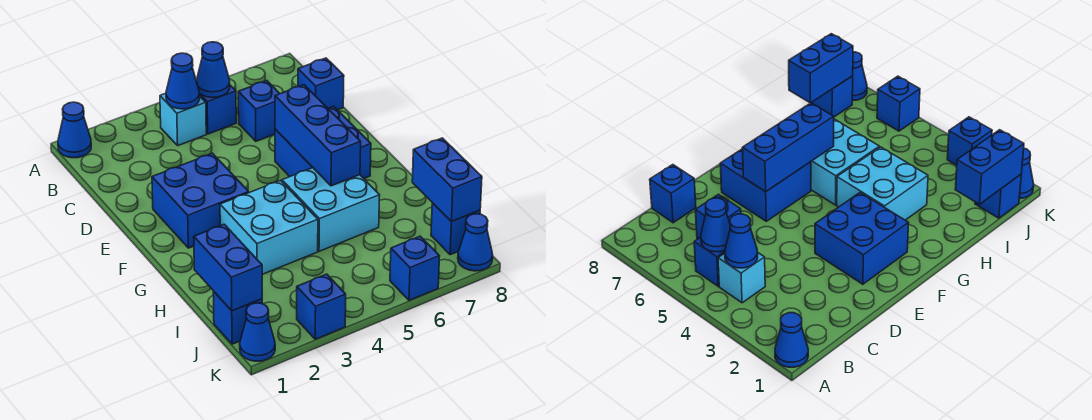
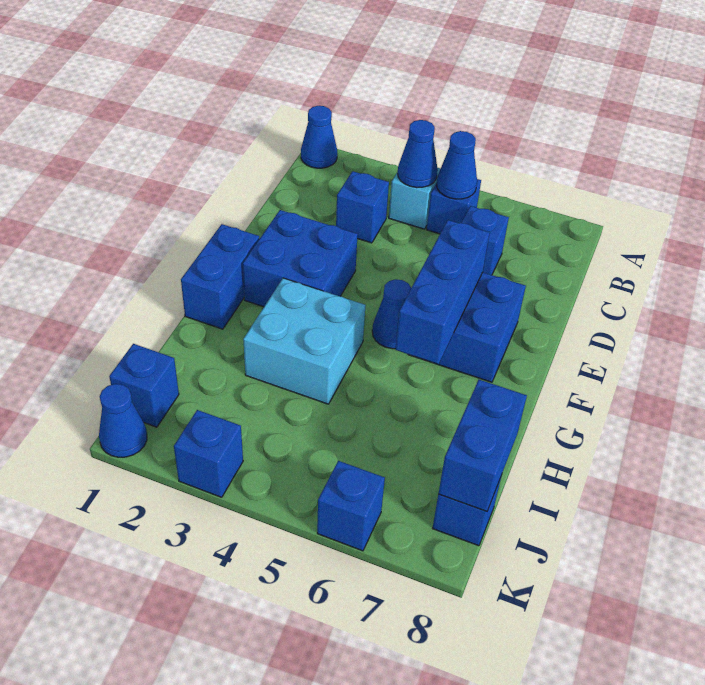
blue brick C8 level 1 -> blue brick C3 level 1
cyan brick G5:H6 level 1 -> none
blue brick I1:J1 level 2 -> blue brick F1:G1 level 1
blue cone K8 level 1 -> blue cone F5 level 1

